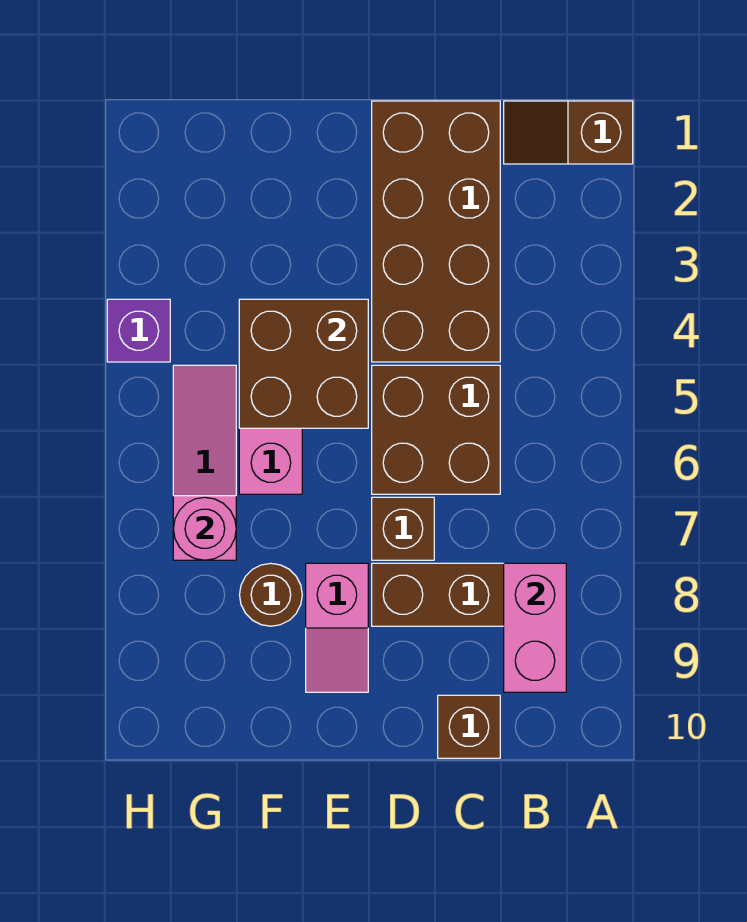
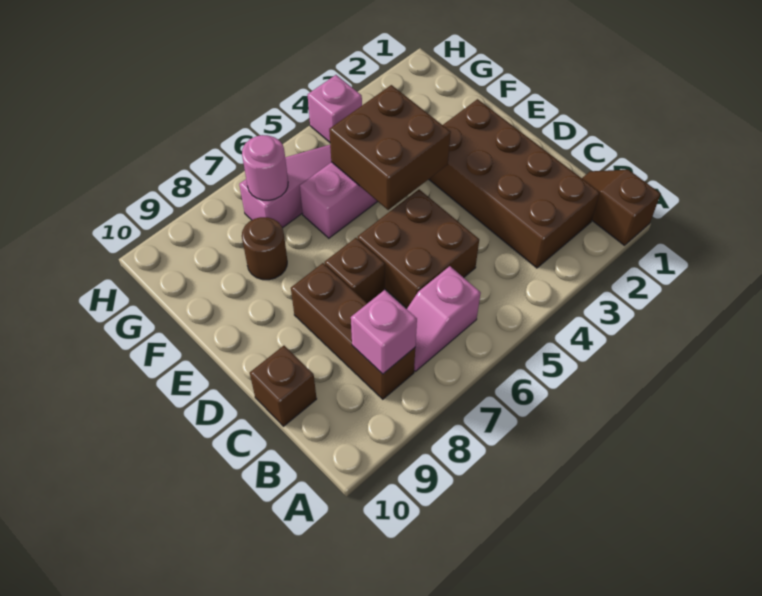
pink brick B8:B9 level 2 -> pink brick B8 level 2
brown brick C1:D4 level 1 -> brown brick B2:E3 level 1
pink slope E8:E9 level 1 top 8 -> pink slope B6:B7 level 1 top 6
purple brick H4 level 1 -> pink brick H4 level 1

